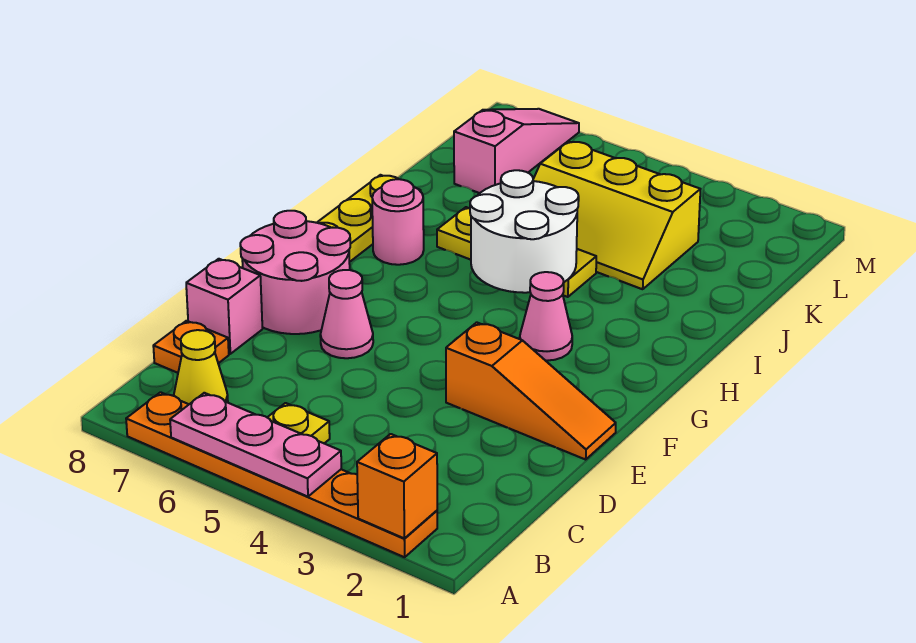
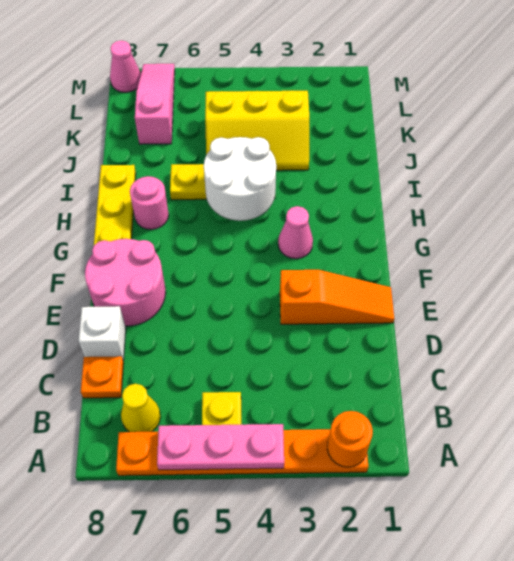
orange brick A2 level 2 -> orange round brick A2 level 2
pink brick D8 level 1 -> white brick D8 level 1
pink cone E6 level 1 -> pink cone M8 level 1

